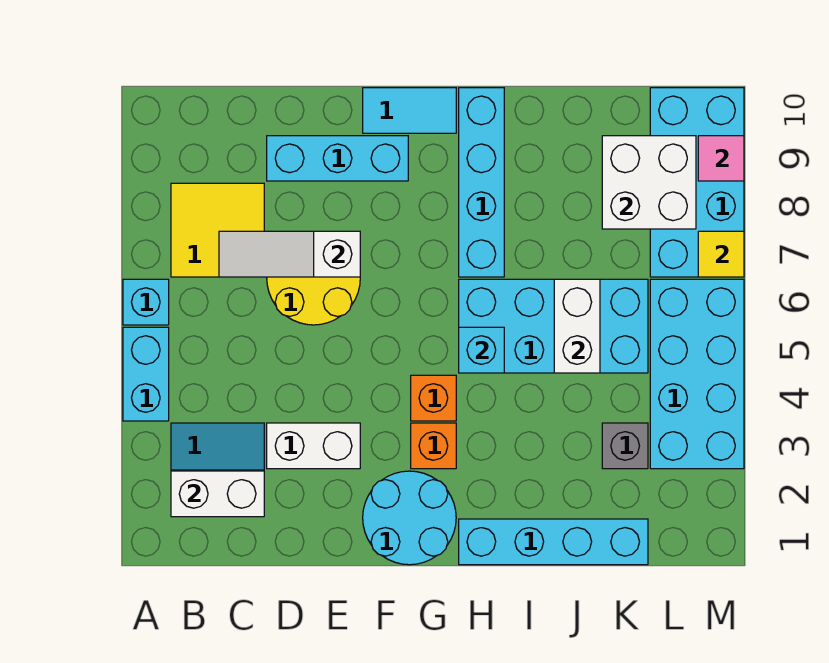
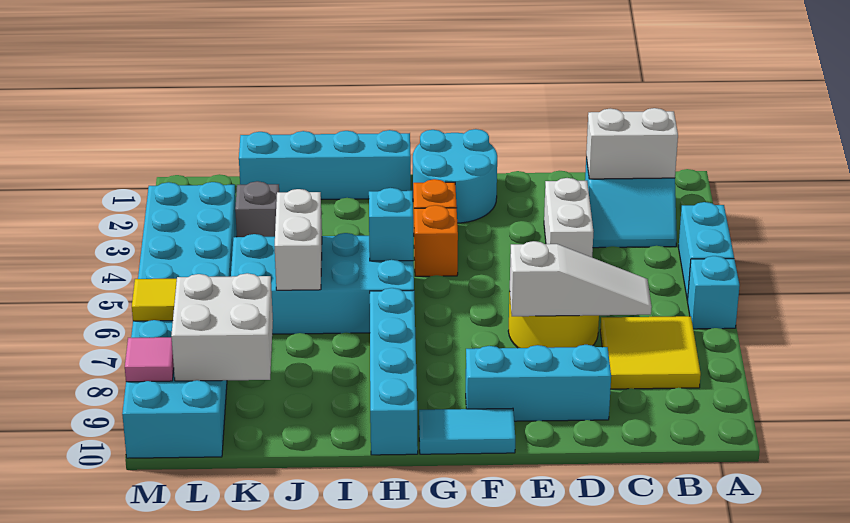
white brick D3:E3 level 1 -> white brick D3:D4 level 1

